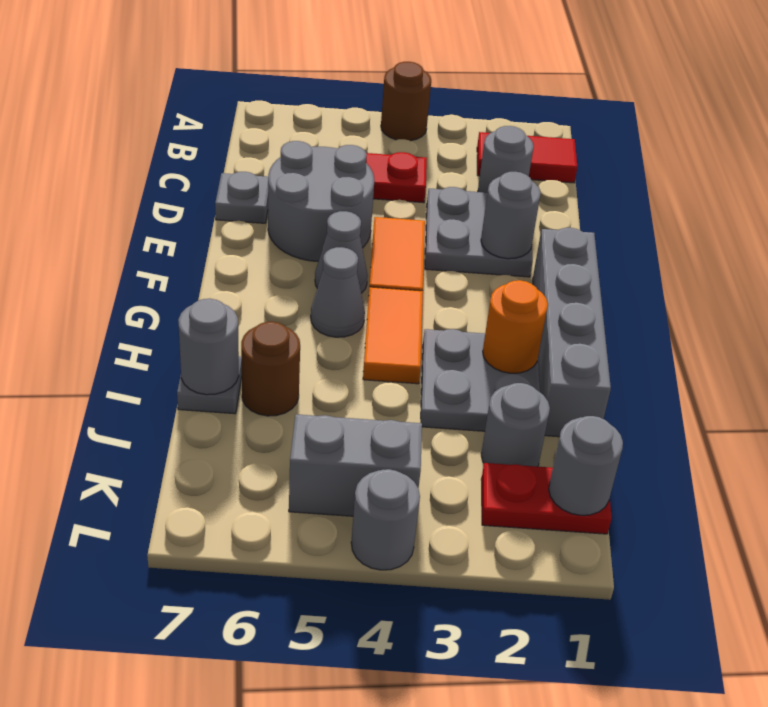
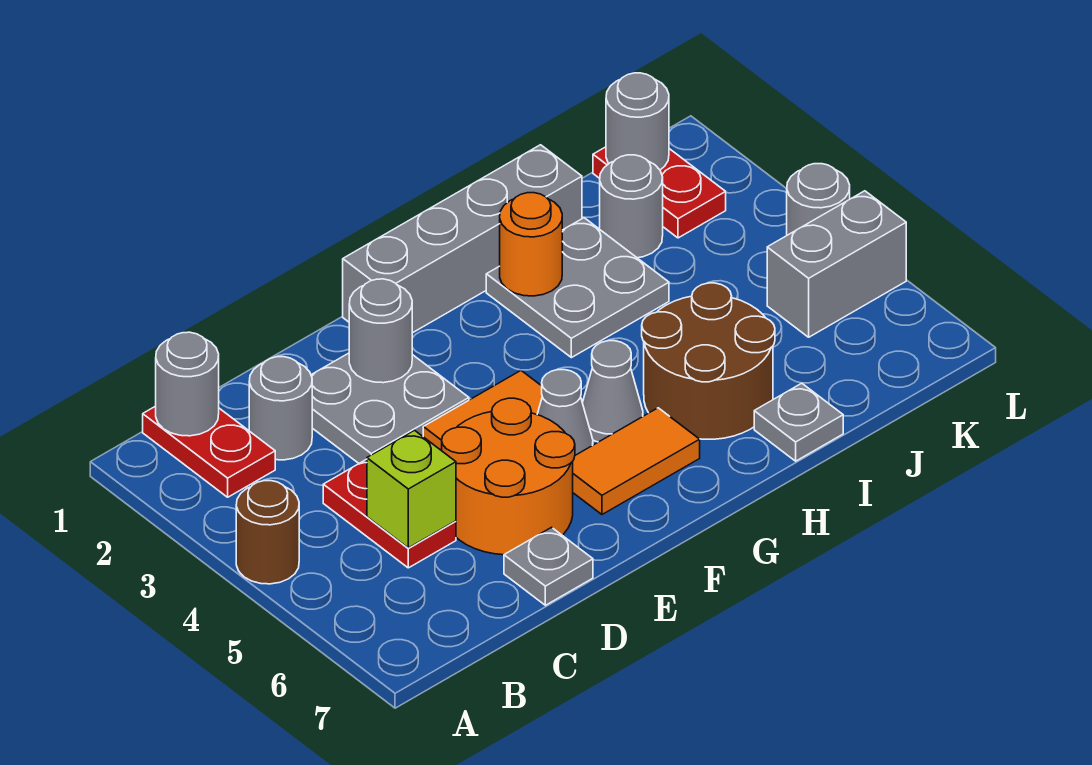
red tile B1:B2 level 1 -> red plate B1:B2 level 1
none -> lime brick C5 level 2
grey round brick D5:E6 level 1 -> orange round brick D5:E6 level 1
orange tile G4:H4 level 1 -> orange tile F6:G6 level 1
brown round brick I6 level 1 -> brown round brick H5:I6 level 1
grey round brick I7 level 2 -> grey round brick B1 level 2
grey brick K4:K5 level 1 -> grey brick K5:L5 level 1

